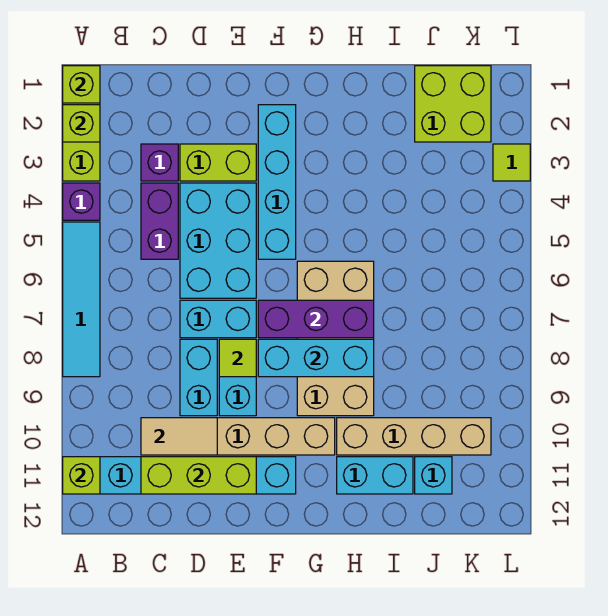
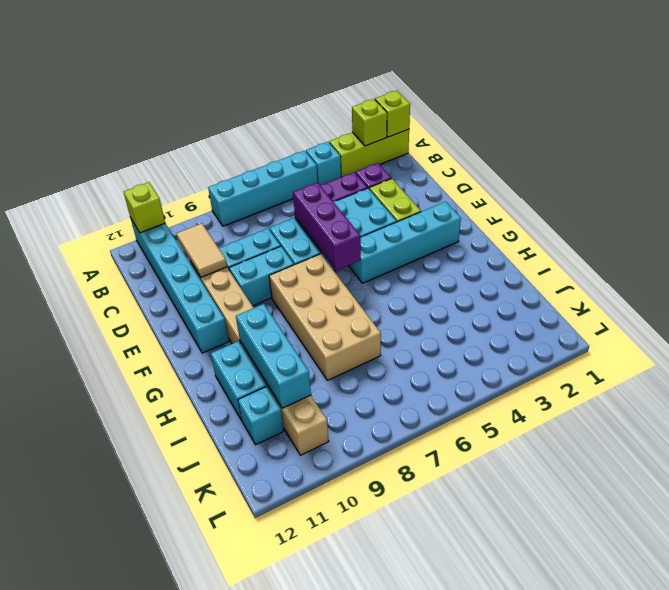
purple brick A4 level 1 -> cyan brick A4 level 1
cyan tile A5:A8 level 1 -> cyan brick A5:A8 level 1
lime brick C11:E11 level 2 -> none
lime tile E8 level 2 -> none
purple brick F7:H7 level 2 -> purple brick D6:F6 level 2
cyan brick F8:H8 level 2 -> cyan brick H10:J10 level 2
tan brick G6:H9 level 1 -> tan brick F7:I8 level 1
lime brick J1:K2 level 1 -> none
lime tile L3 level 1 -> none

